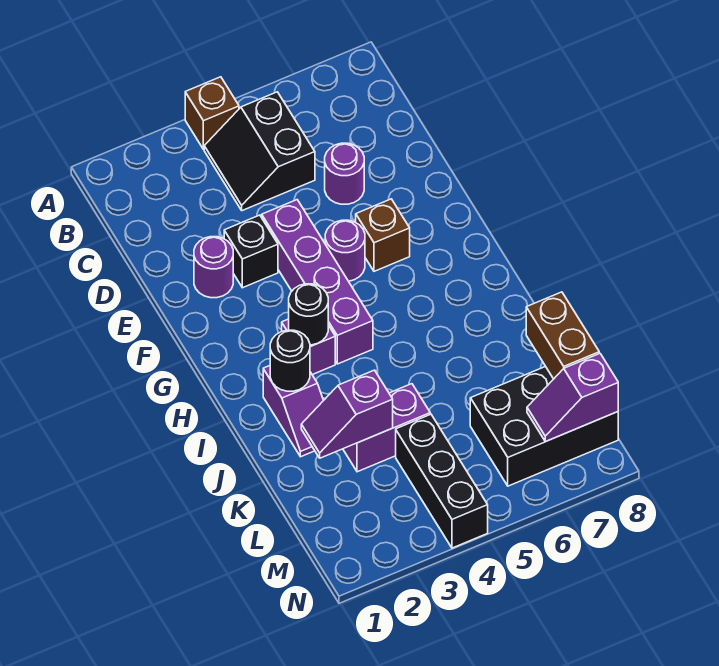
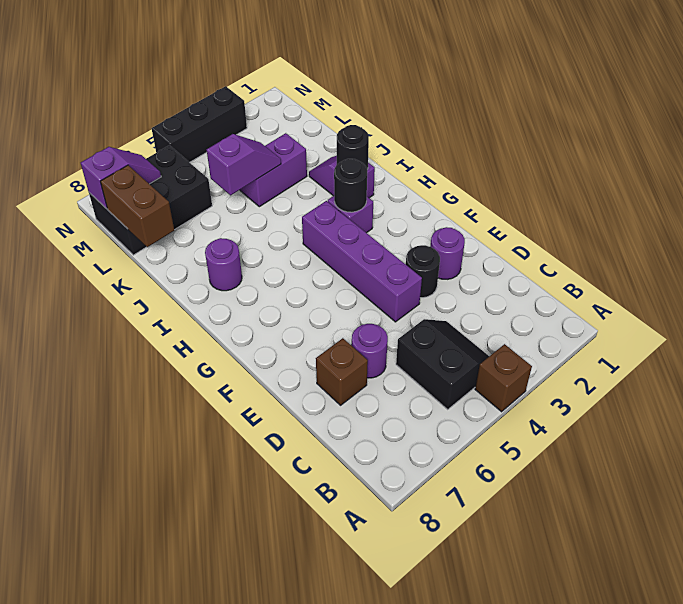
black brick E3 level 1 -> black round brick E3 level 1
purple round brick F5 level 1 -> purple round brick I7 level 1
brown brick F6 level 1 -> brown brick D7 level 1
purple slope K2:K3 level 2 top 3 -> purple slope K4:K5 level 2 top 5
black brick L4:N4 level 1 -> black brick N3:N5 level 1

